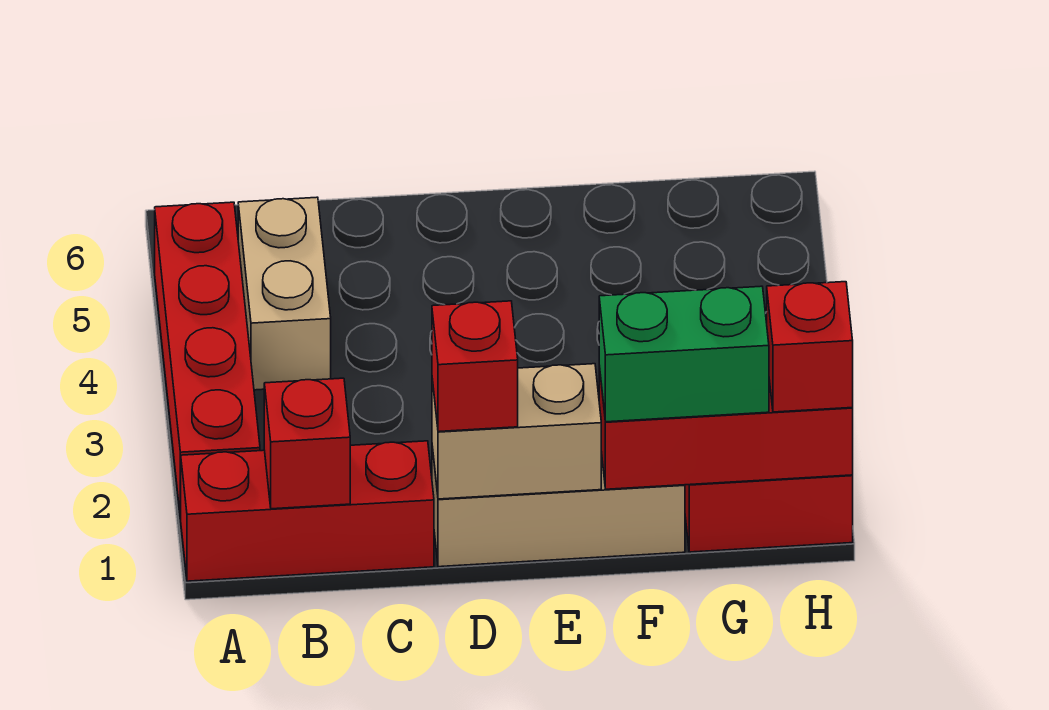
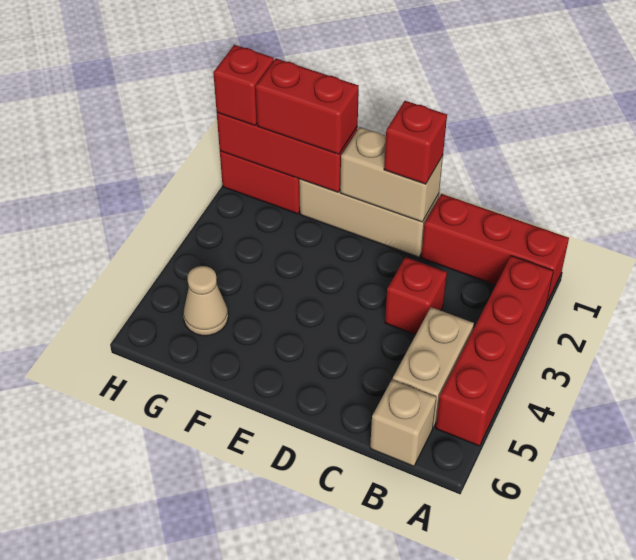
red brick B1 level 2 -> red brick C3 level 1
none -> tan brick B6 level 1
green brick F1:G1 level 3 -> red brick F1:G1 level 3
none -> tan cone G5 level 1

